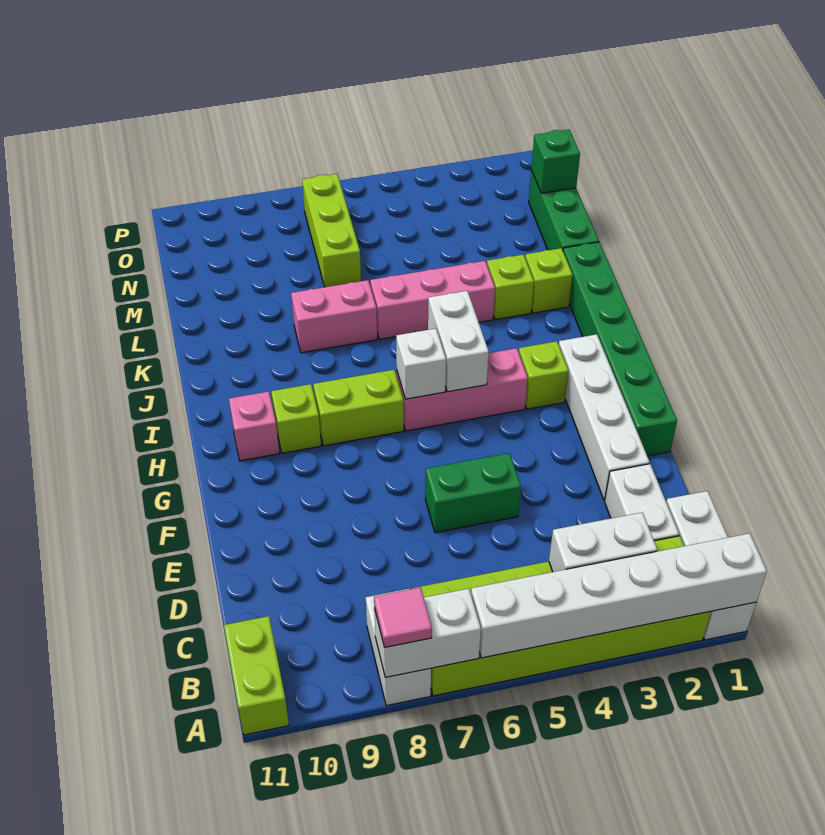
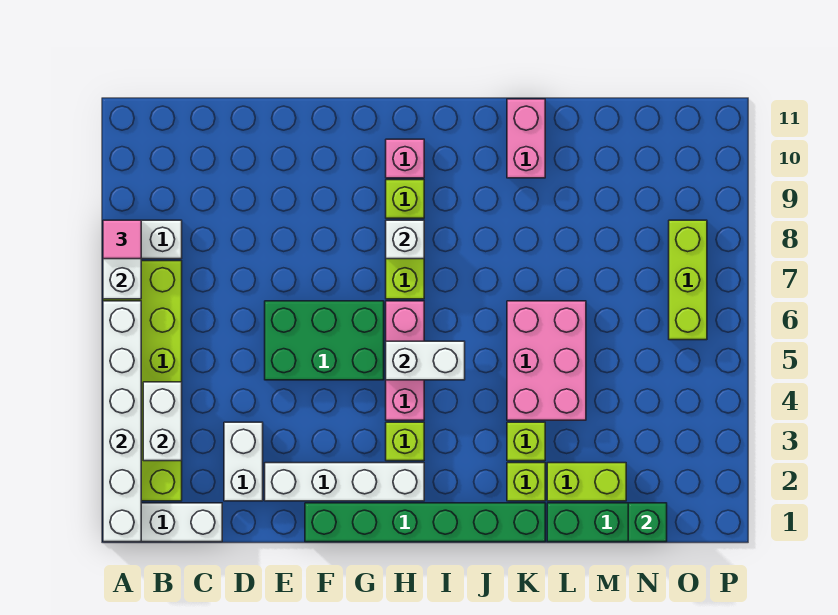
lime brick A11:B11 level 1 -> lime brick L2:M2 level 1
white brick C2:D2 level 1 -> white brick D2:D3 level 1
green brick E5:E6 level 1 -> green brick E5:G6 level 1
white brick H6 level 2 -> white brick H8 level 2
pink brick K4:K6 level 1 -> pink brick K4:L6 level 1
pink brick K7:K8 level 1 -> pink brick K10:K11 level 1
lime brick M7:O7 level 1 -> lime brick O6:O8 level 1

